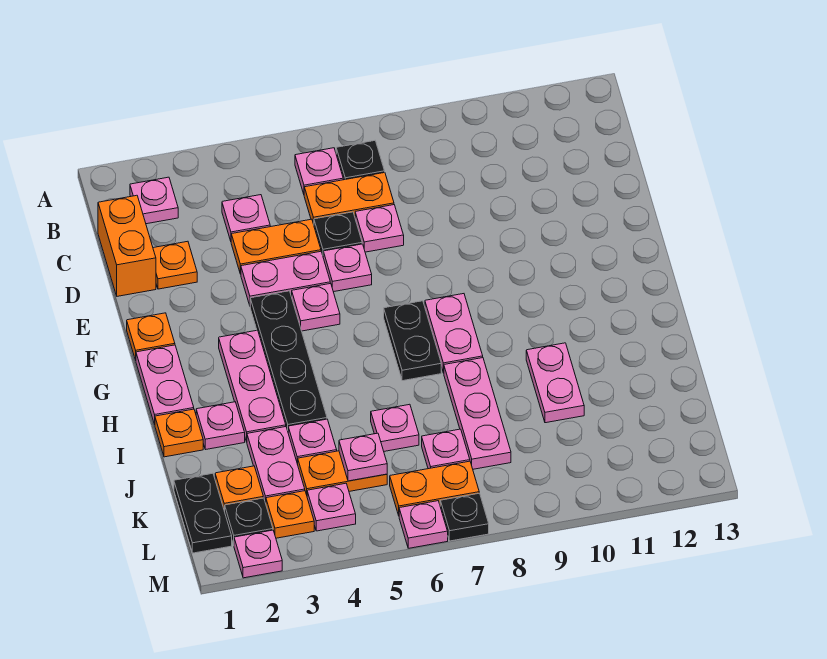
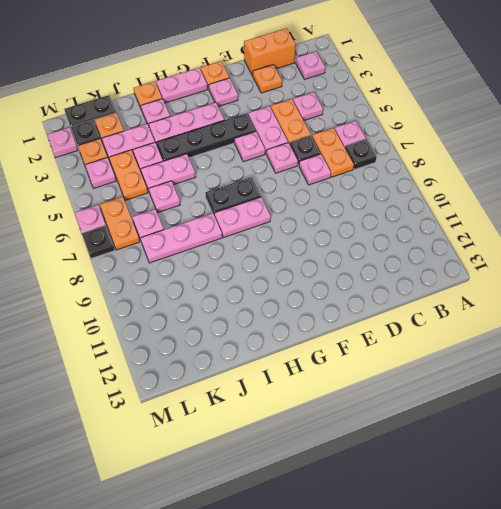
pink plate I10:J10 level 1 -> pink plate I5:J5 level 1
pink plate K5 level 2 -> pink plate F2 level 1

